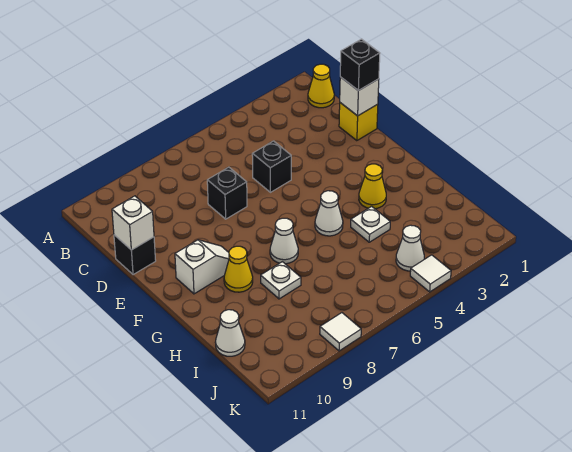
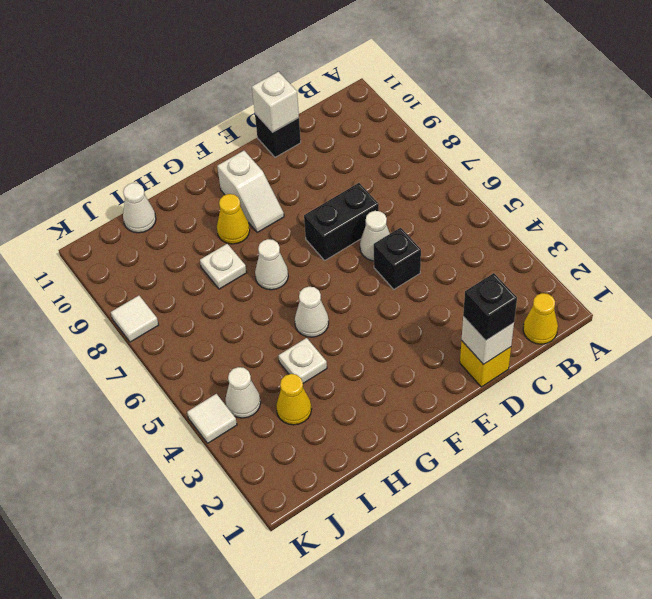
none -> white cone D6 level 1
black brick D7 level 1 -> black brick D7:E7 level 1
yellow cone G3 level 1 -> yellow cone I3 level 1

